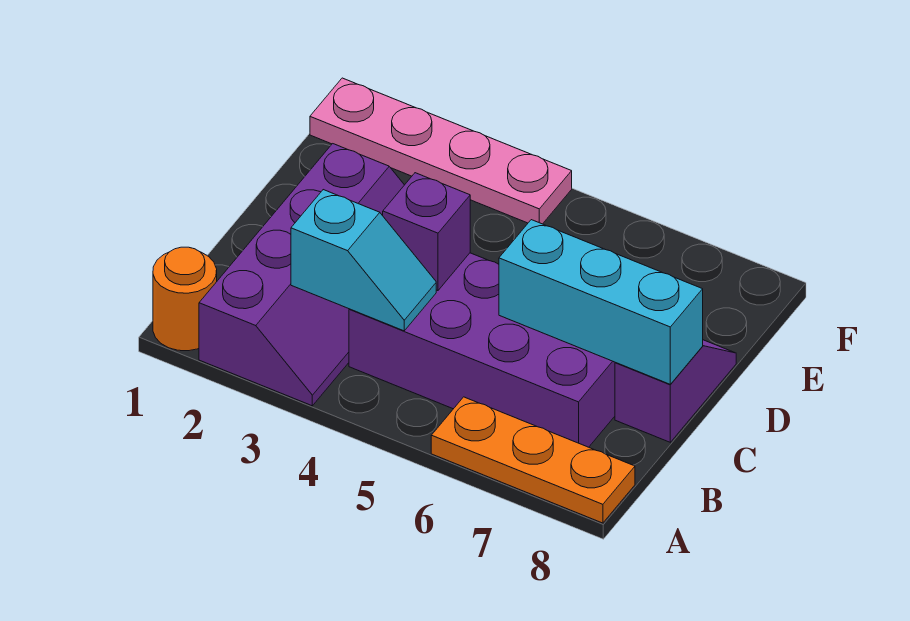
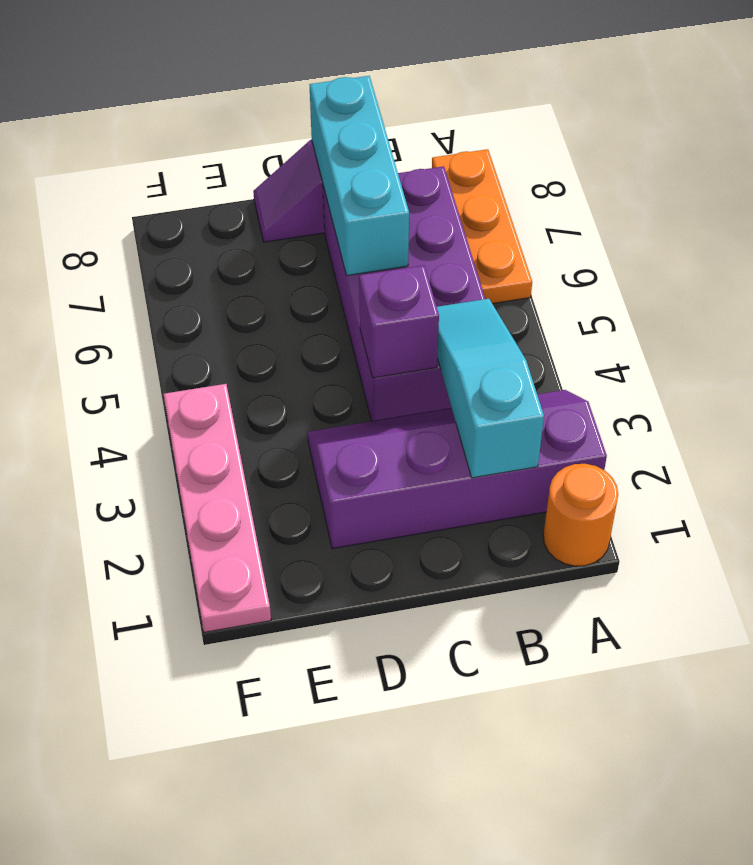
cyan slope B3:B4 level 2 top 3 -> cyan slope B2:B4 level 2 top 2

